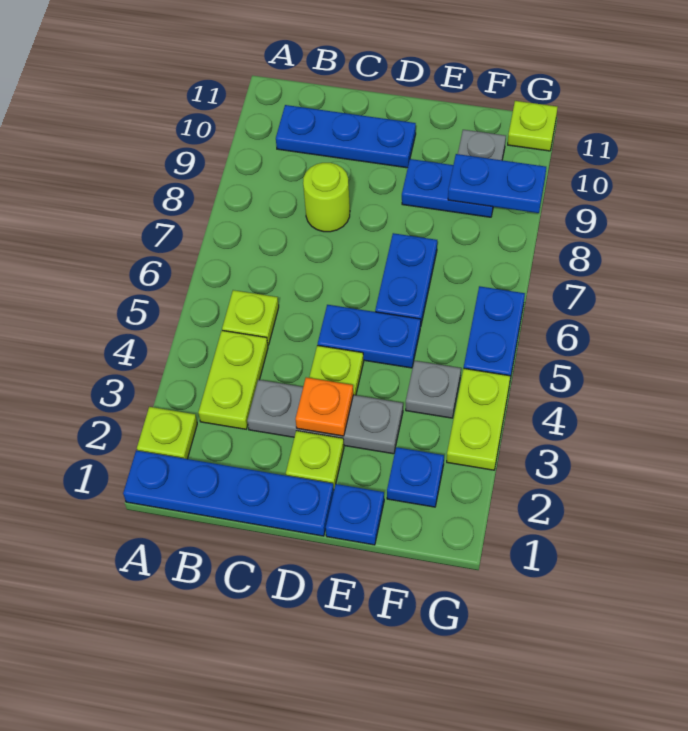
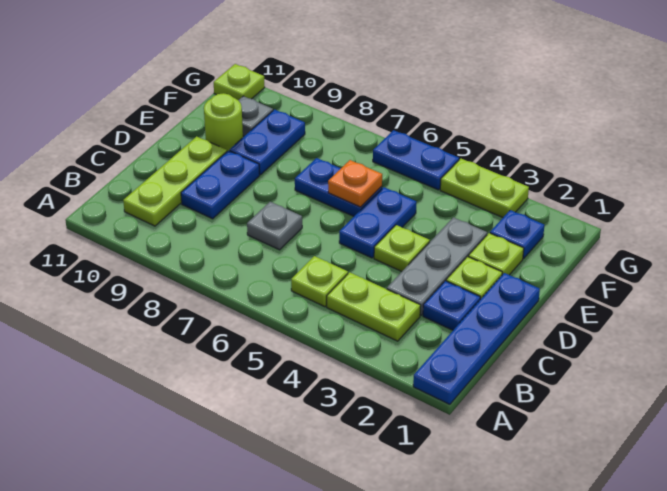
lime plate A2 level 1 -> lime plate E2 level 1
blue plate B10:D10 level 1 -> lime plate B10:D10 level 1
lime round brick C8 level 1 -> lime round brick E10 level 1
orange plate D3 level 2 -> orange plate E6 level 2
blue plate E1 level 1 -> blue plate C2 level 1
grey plate F4 level 1 -> grey plate C7 level 1
blue plate F9:G9 level 2 -> blue plate C9:D9 level 1

